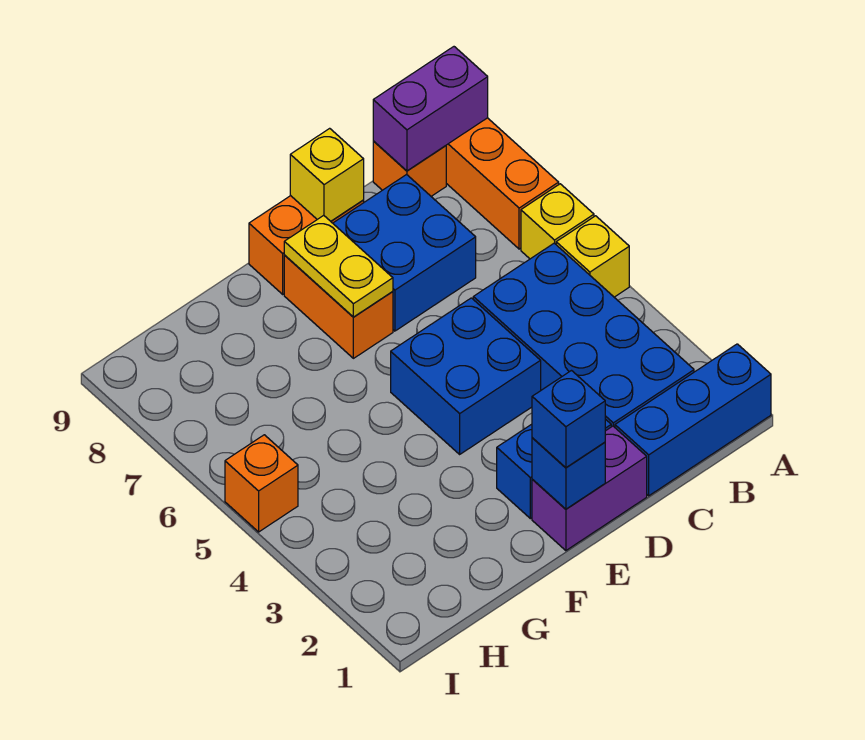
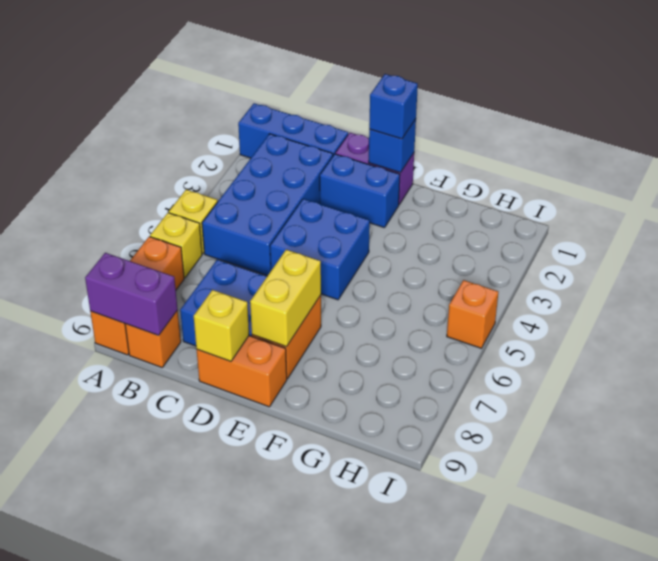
yellow plate E7:E8 level 2 -> yellow brick E7:E8 level 2

